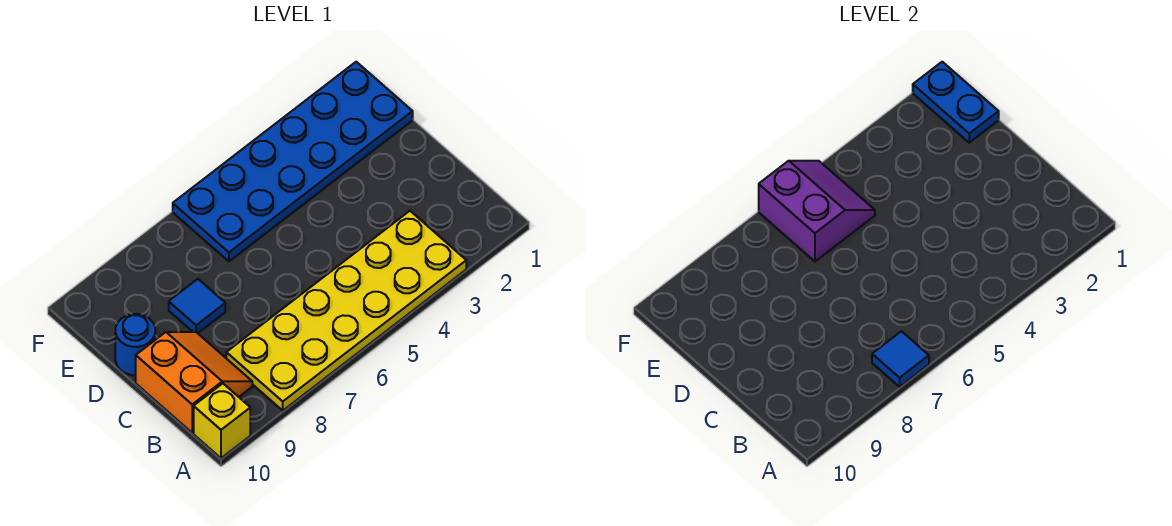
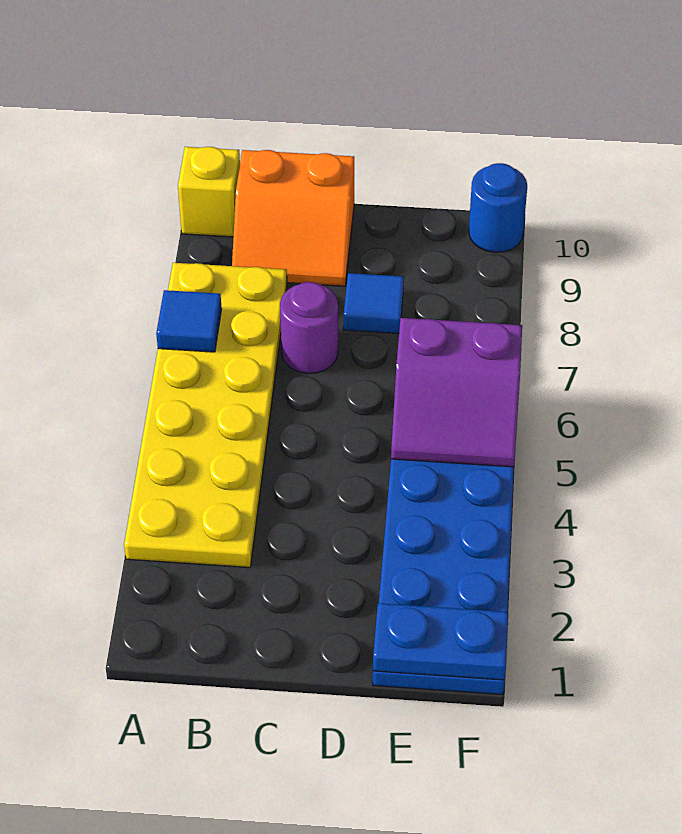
none -> purple round brick C7 level 1
blue round brick D10 level 1 -> blue round brick F10 level 1

